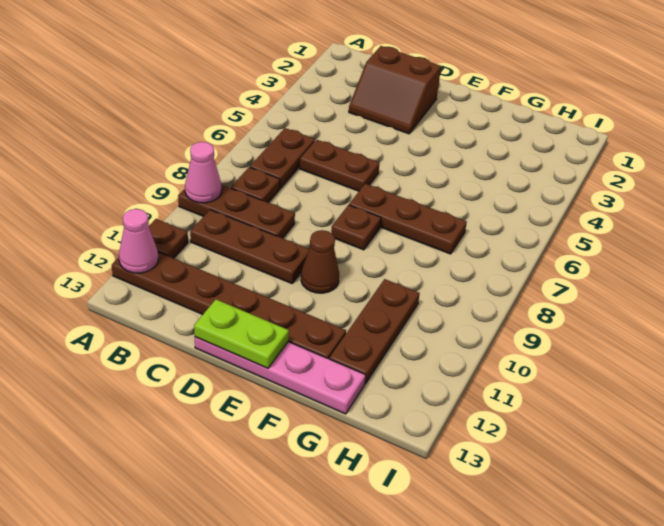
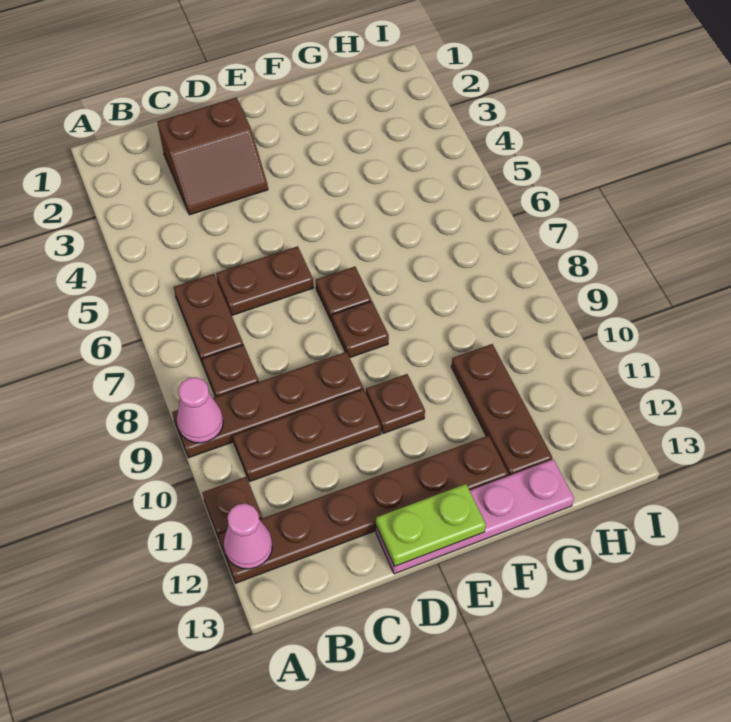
brown plate A9:C9 level 1 -> brown plate A9:D9 level 1
brown plate E7:G7 level 1 -> brown plate E7 level 1
brown cone E10 level 1 -> brown plate E10 level 1

